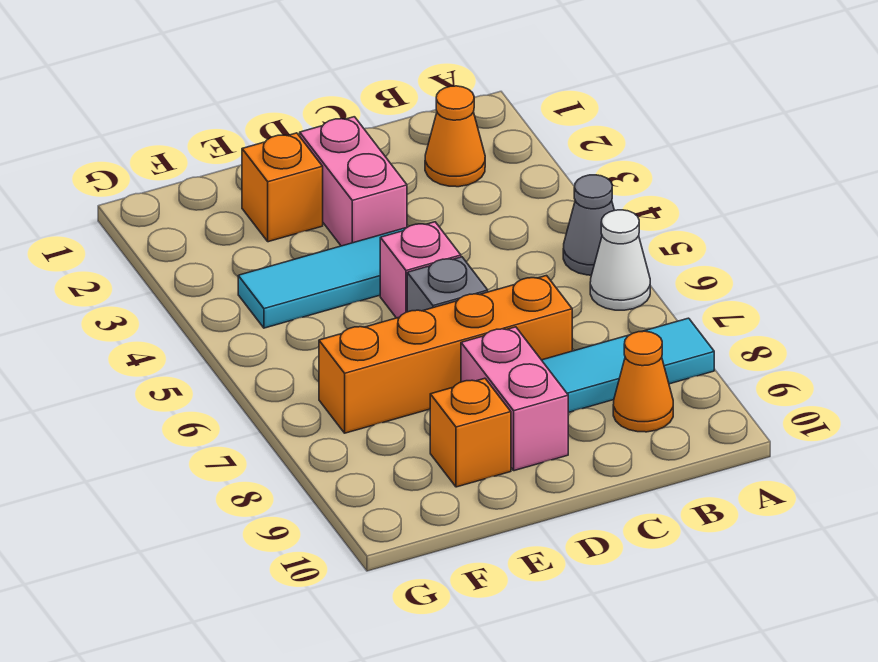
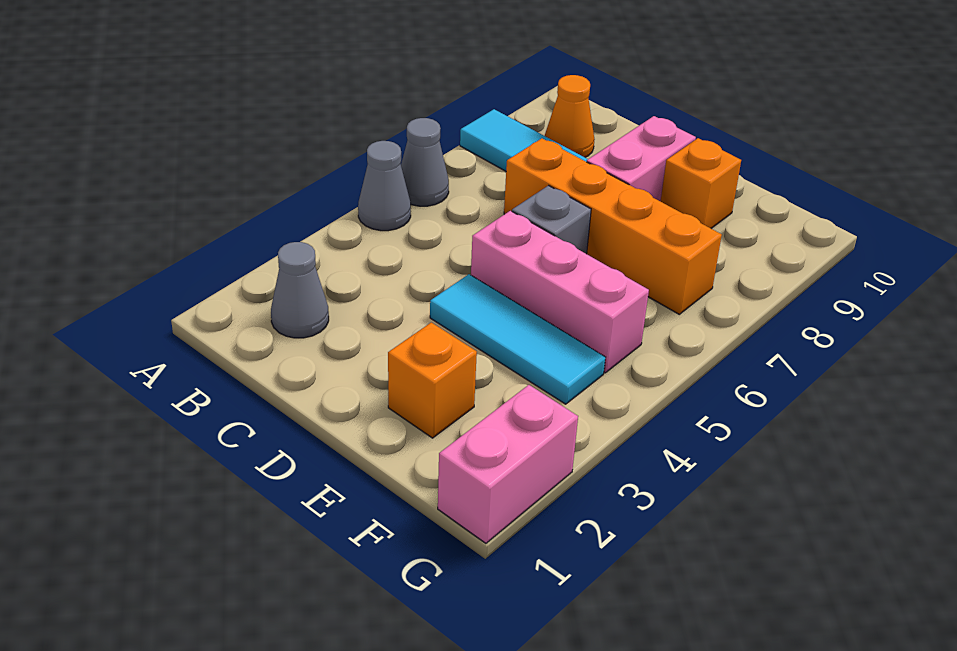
white cone A6 level 1 -> grey cone A6 level 1
orange cone B2 level 1 -> grey cone B2 level 1
pink brick D2:D3 level 1 -> pink brick G1:G2 level 1
pink brick D5 level 1 -> pink brick D5:F5 level 1

